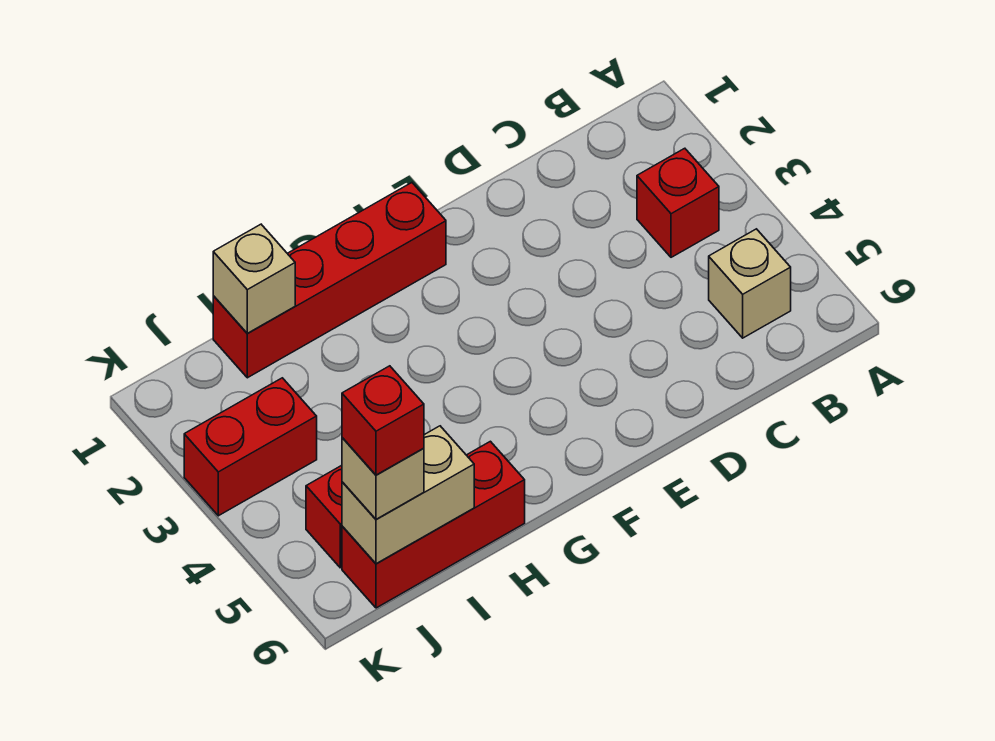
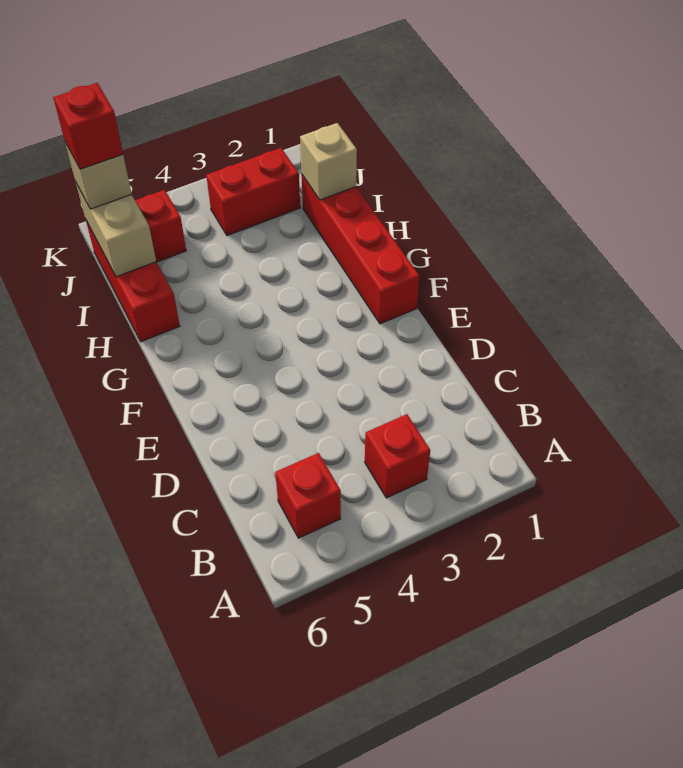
tan brick B5 level 1 -> red brick B5 level 1
red brick J3:K3 level 1 -> red brick J2:J3 level 1

